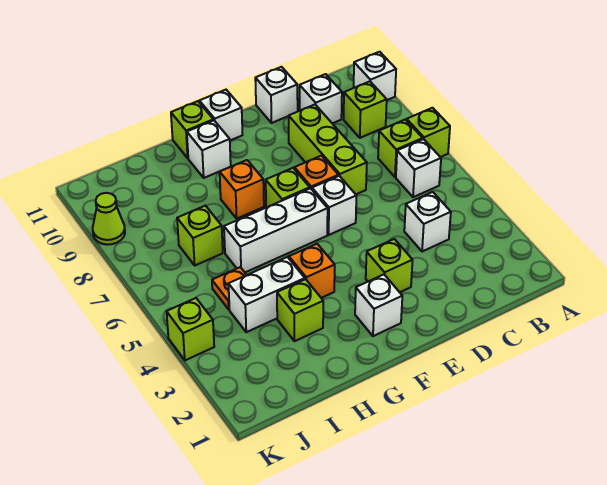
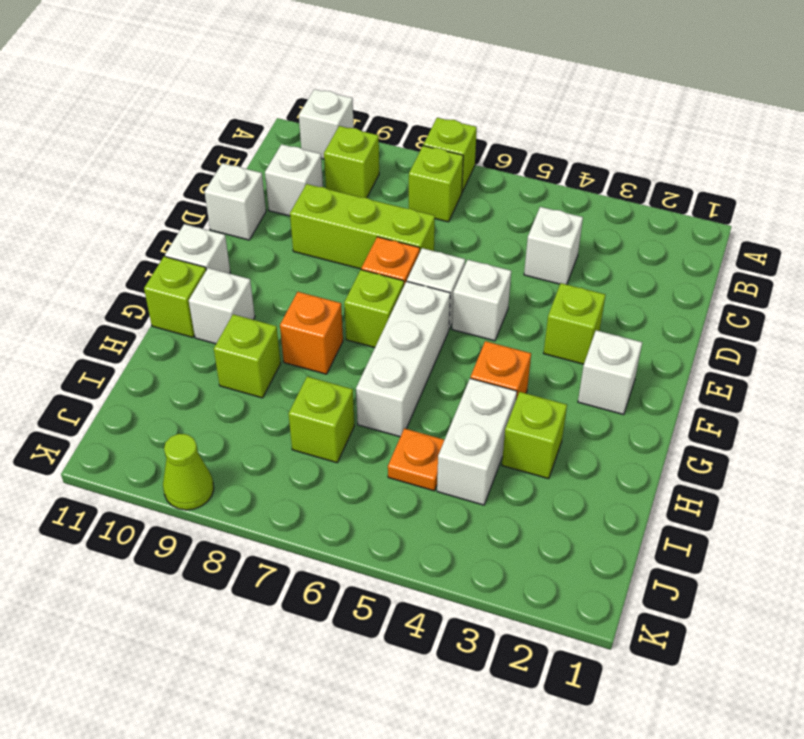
white brick B6 level 1 -> white brick E5 level 1
lime brick K4 level 1 -> lime brick H9 level 1

